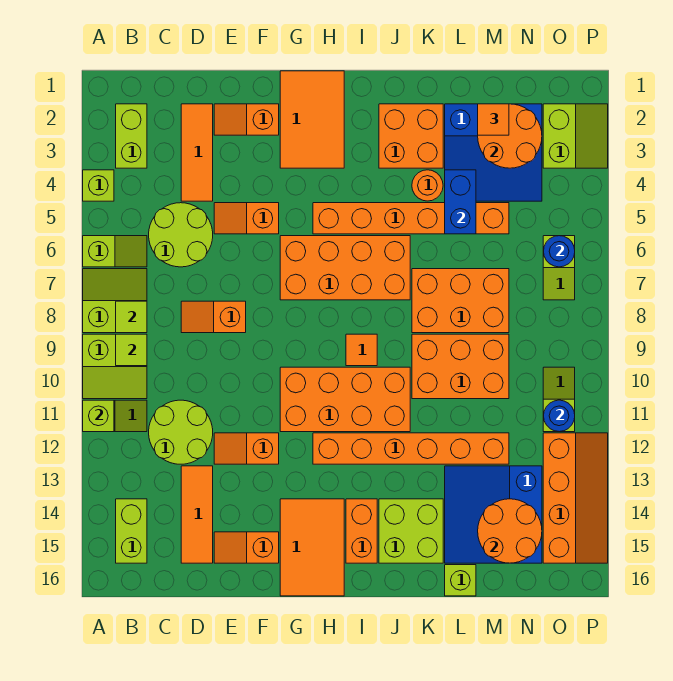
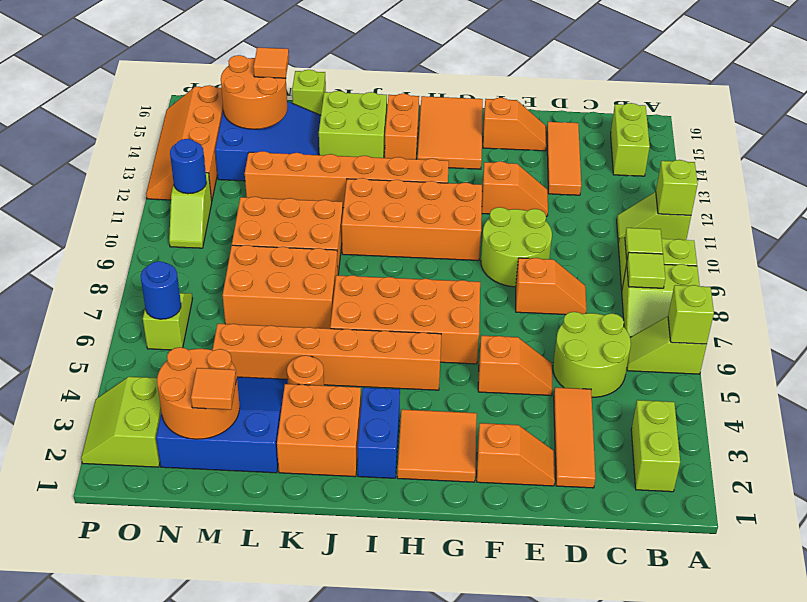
lime brick A4 level 1 -> lime brick A6 level 2
lime round brick C11:D12 level 1 -> lime round brick E9:F10 level 1
orange tile G1:H3 level 1 -> orange tile G2:H3 level 1
orange tile I9 level 1 -> orange tile M15 level 3
blue brick L4:L5 level 2 -> blue brick I2:I3 level 1

